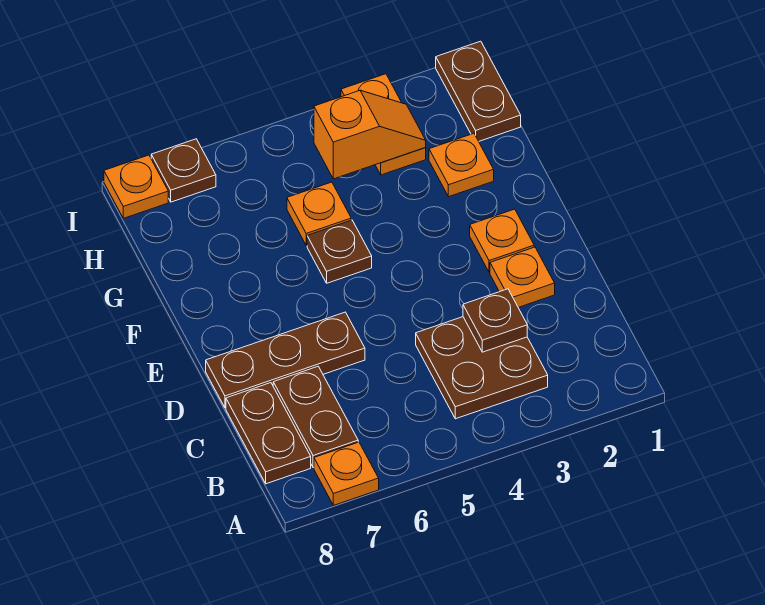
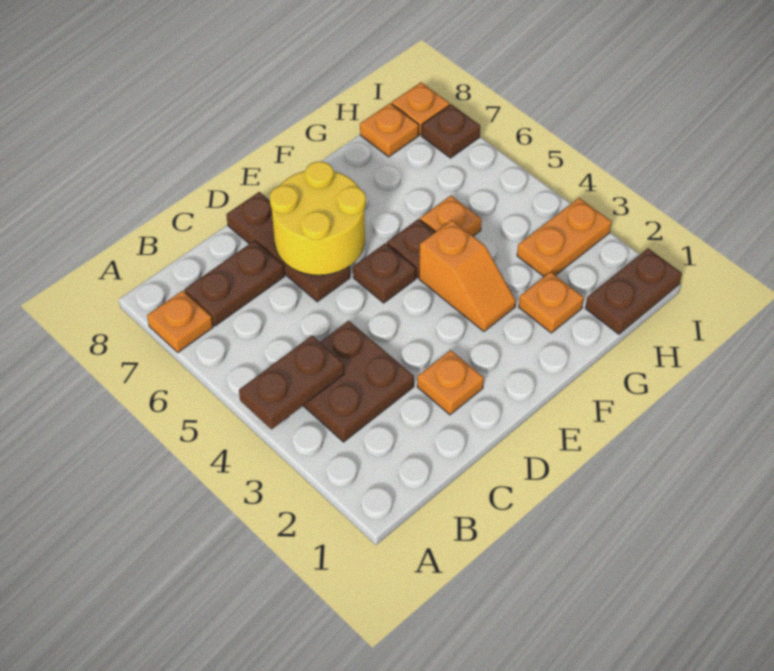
brown plate B8:C8 level 1 -> brown plate A4:B4 level 2
brown plate C3 level 2 -> brown plate E5 level 1
none -> yellow round brick D6:E7 level 2
orange plate E2 level 1 -> orange plate H8 level 1
orange slope H3:H4 level 2 top 4 -> orange slope F3:F4 level 1 top 4

